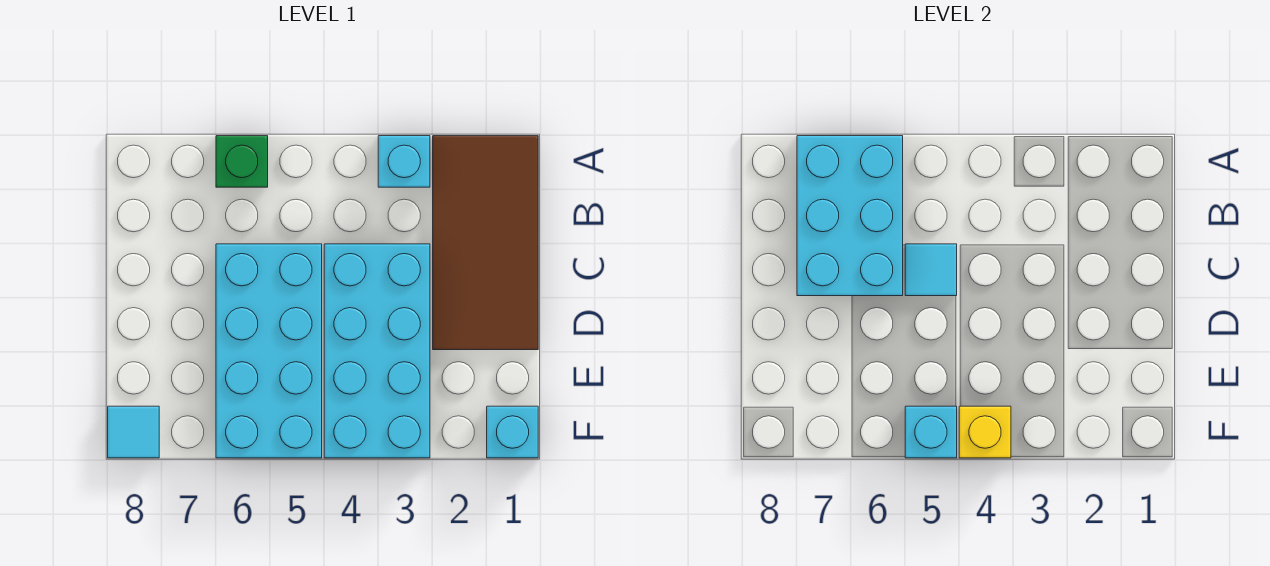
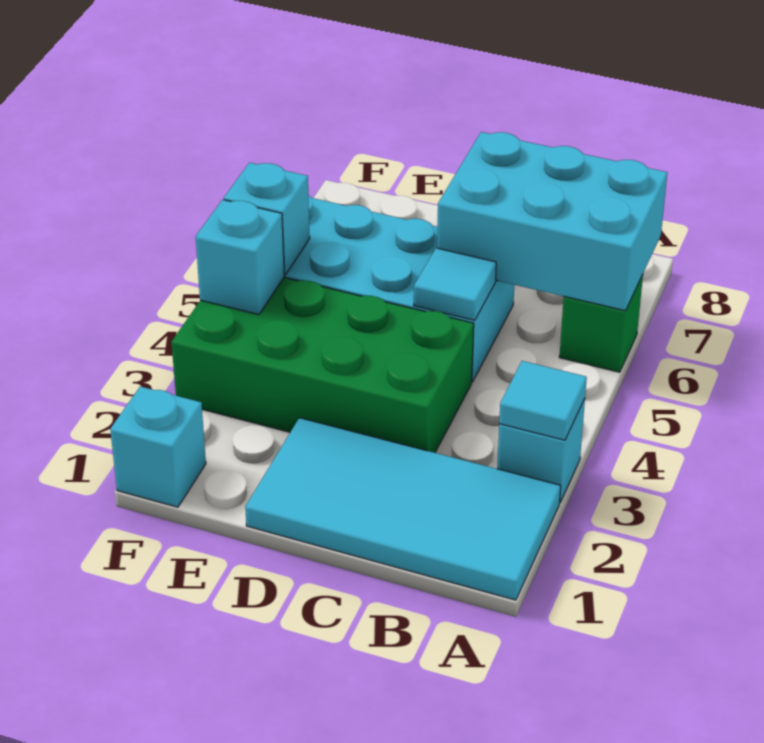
brown tile A1:D2 level 1 -> cyan tile A1:D2 level 1
cyan brick C3:F4 level 1 -> green brick C3:F4 level 1
yellow brick F4 level 2 -> cyan brick F4 level 2
cyan tile F8 level 1 -> cyan tile A3 level 2

